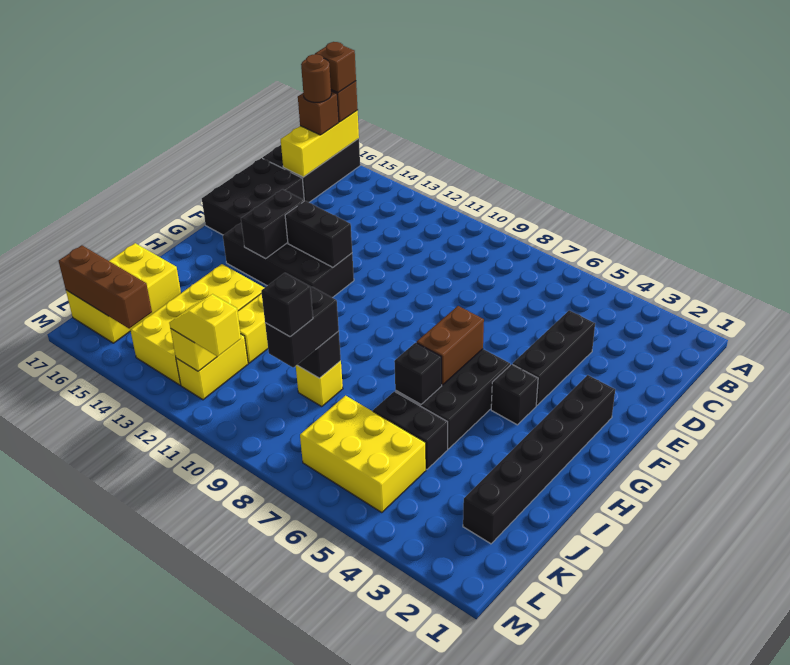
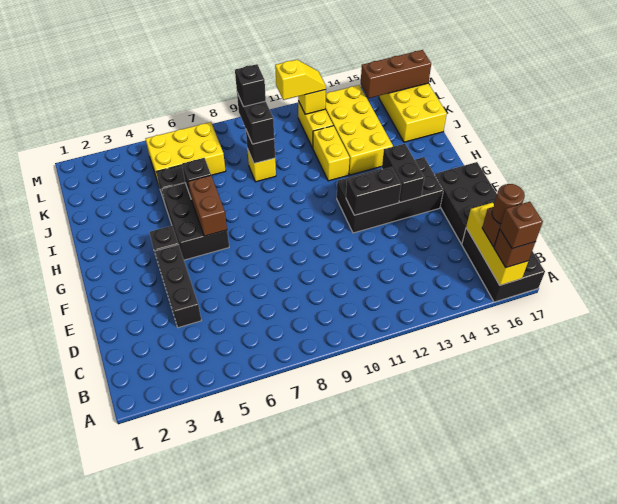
black brick F2:K2 level 1 -> none

